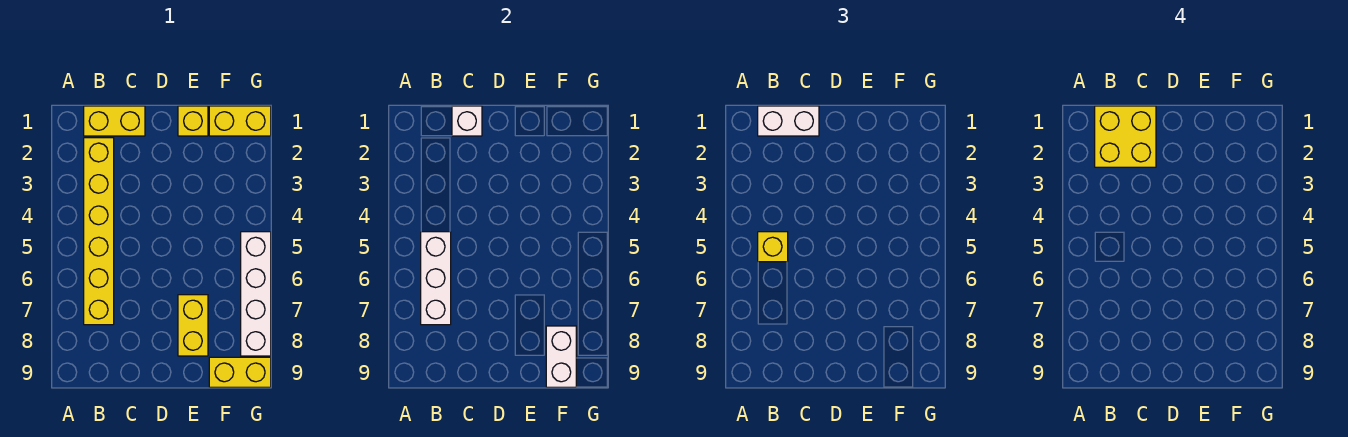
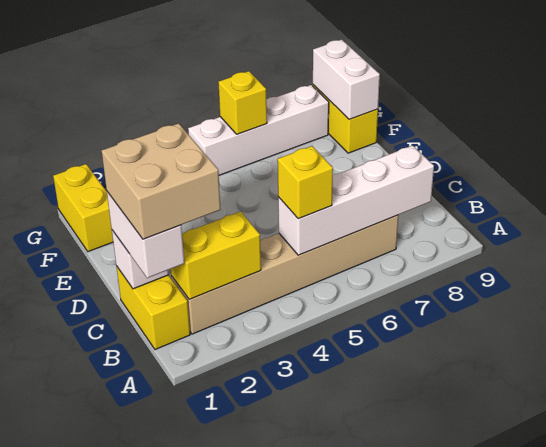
yellow brick B1:C2 level 4 -> tan brick B1:C2 level 4
yellow brick B2:B7 level 1 -> tan brick B2:B7 level 1
white brick B5:B7 level 2 -> white brick B5:B8 level 2
yellow brick E1 level 1 -> yellow brick G6 level 2
yellow brick E7:E8 level 1 -> yellow brick B2:B3 level 2
white brick F8:F9 level 2 -> white brick F9:G9 level 2

